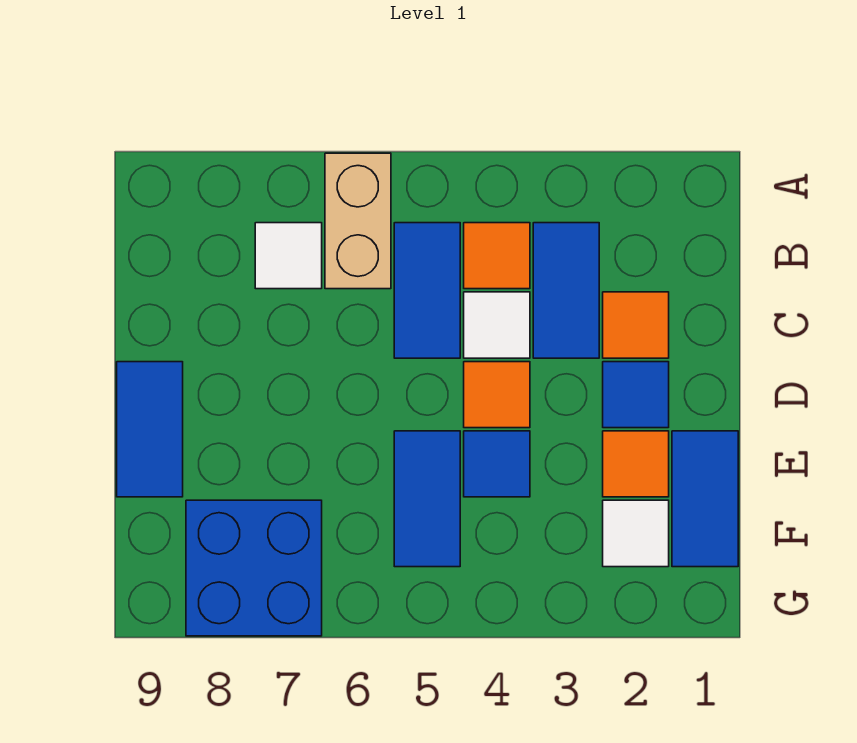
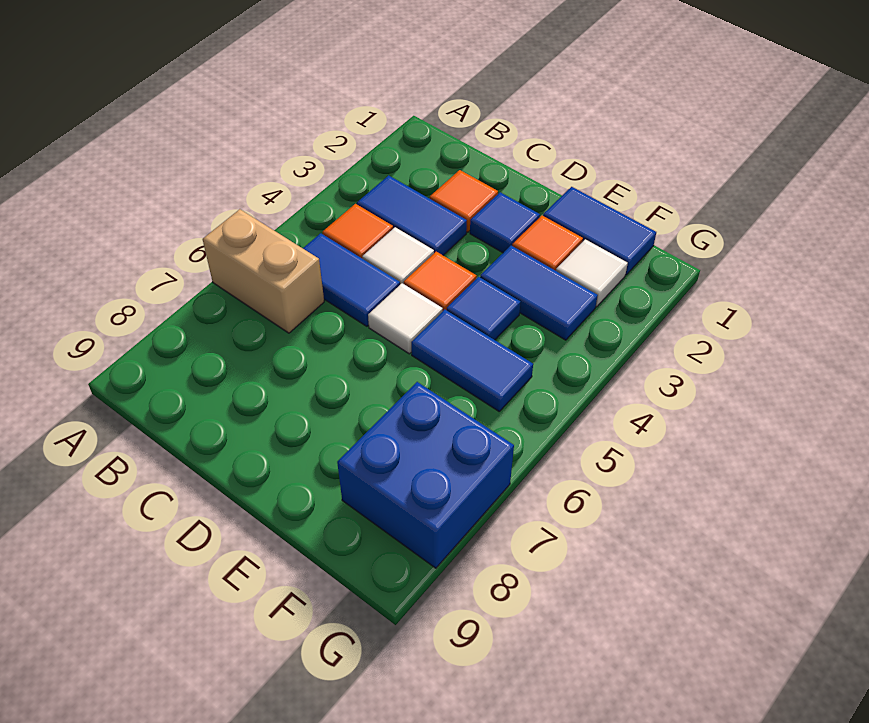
white tile B7 level 1 -> white tile D5 level 1
blue tile D9:E9 level 1 -> blue tile E3:F3 level 1

